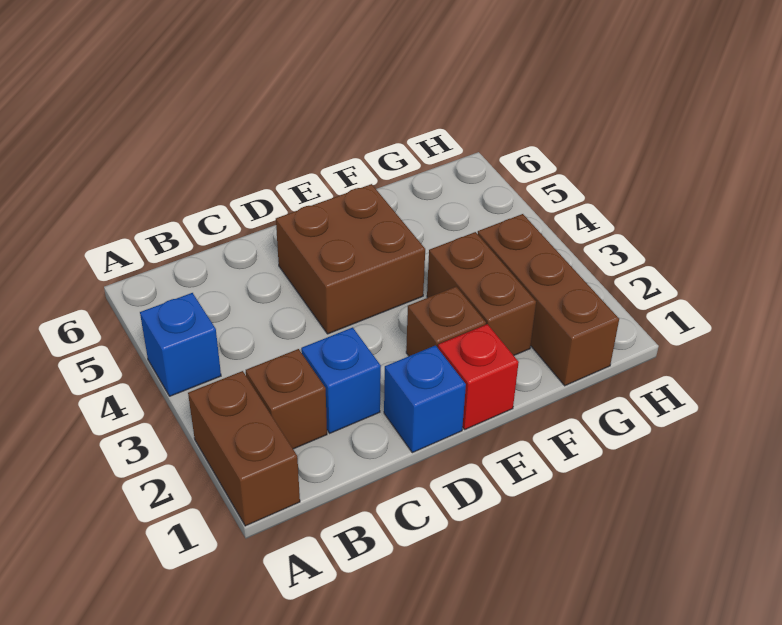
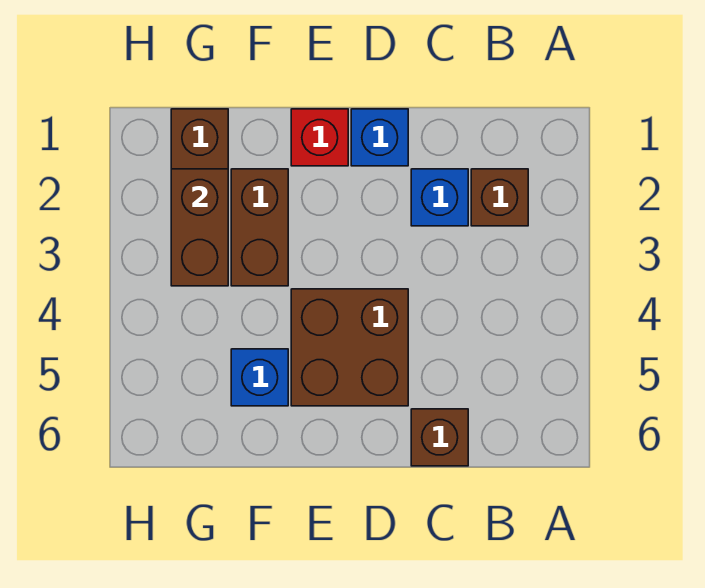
brown brick A1:A2 level 1 -> brown brick G2:G3 level 2
blue brick A4 level 1 -> blue brick F5 level 1
brown brick E2 level 1 -> brown brick C6 level 1

